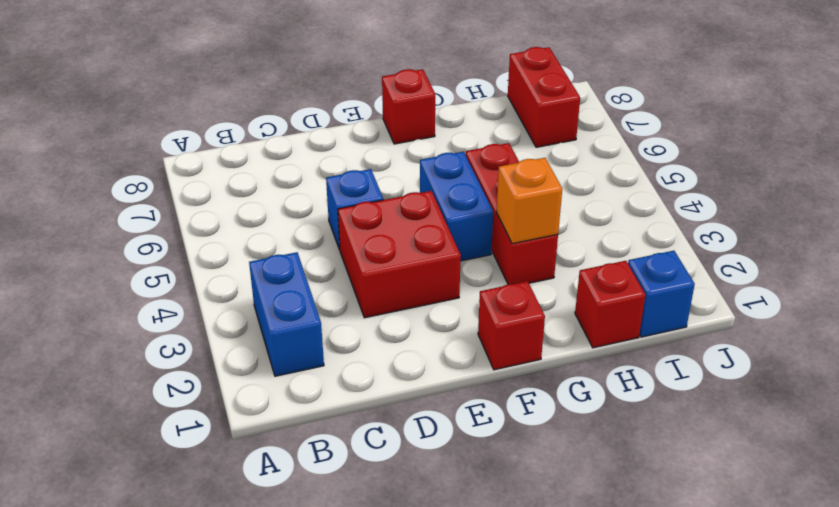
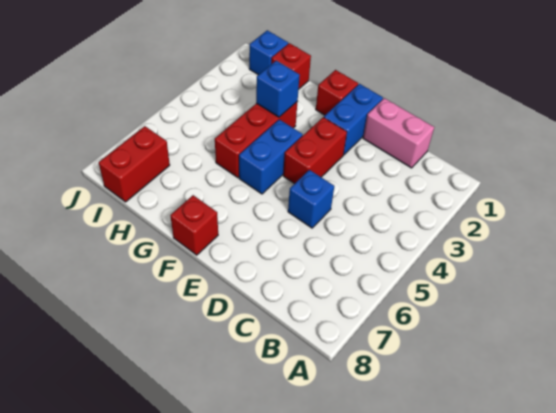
blue brick B2:B3 level 1 -> blue brick E1:E2 level 1
none -> pink brick C1:D1 level 1
red brick D3:E4 level 1 -> red brick E3:E4 level 1
orange brick G3 level 2 -> blue brick G3 level 2

